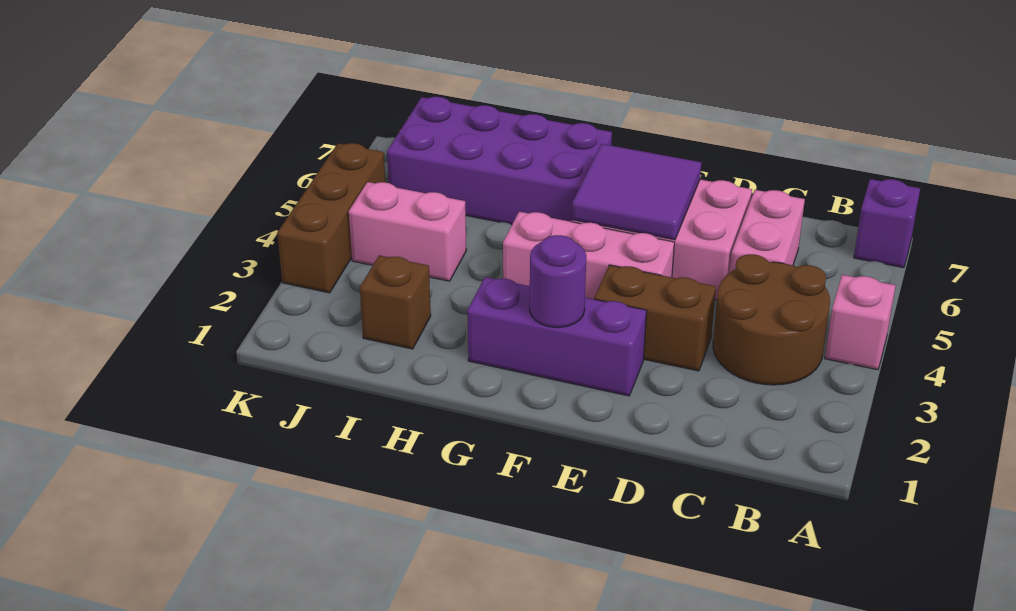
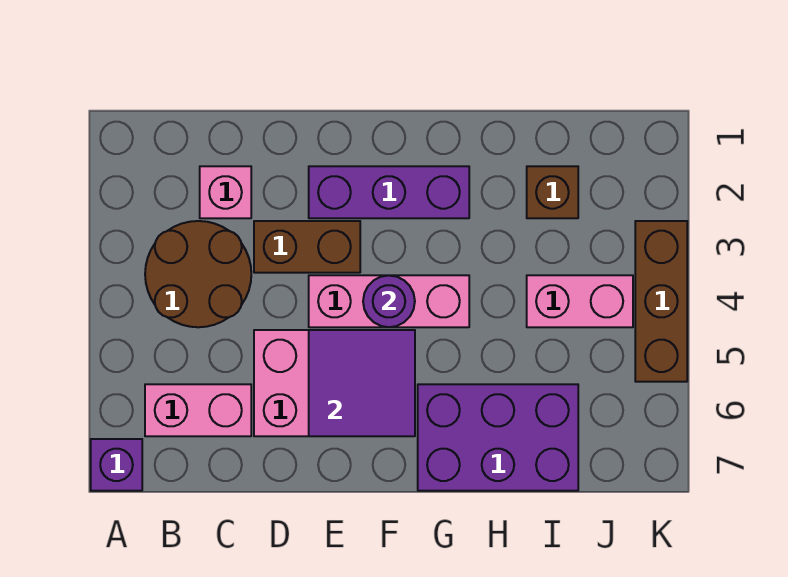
pink brick A4 level 1 -> pink brick C2 level 1
pink brick C5:C6 level 1 -> pink brick B6:C6 level 1
purple round brick F2 level 2 -> purple round brick F4 level 2
purple brick G6:J7 level 1 -> purple brick G6:I7 level 1

